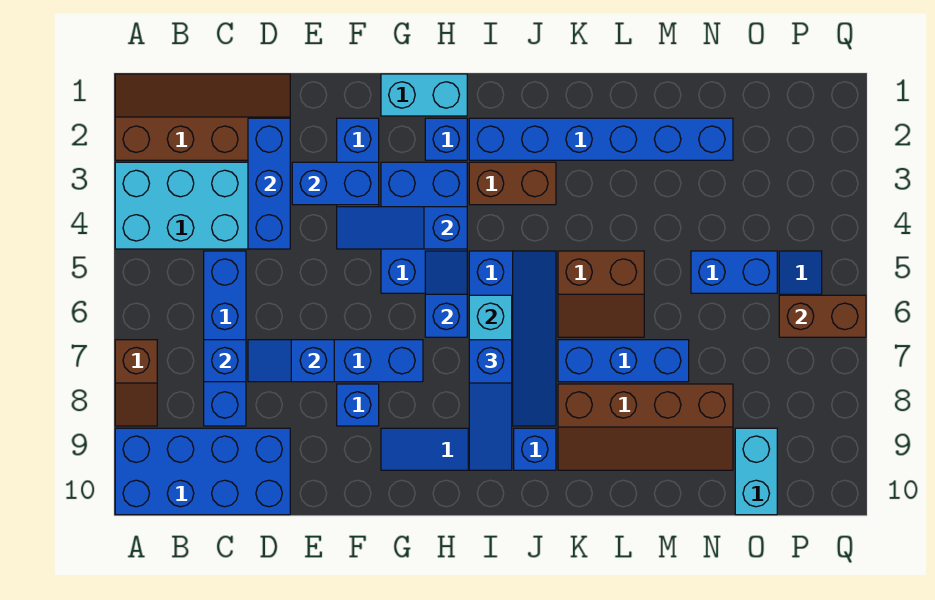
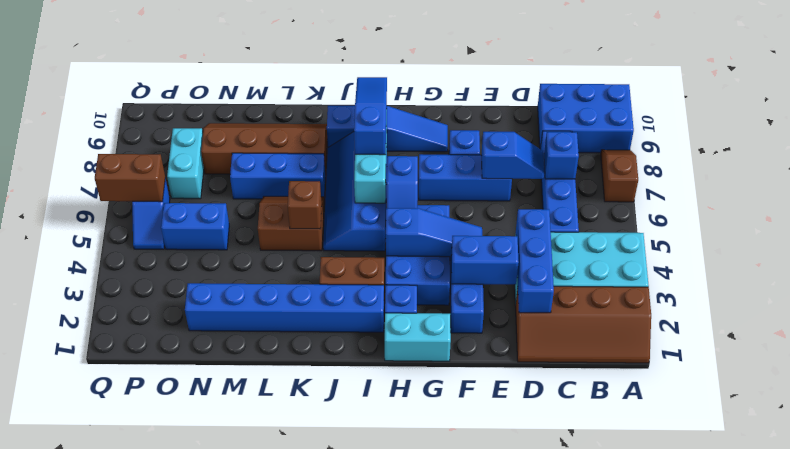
blue brick A9:D10 level 1 -> blue brick A9:C10 level 1
none -> brown brick K5 level 2
cyan brick O9:O10 level 1 -> cyan brick O7:O8 level 1

